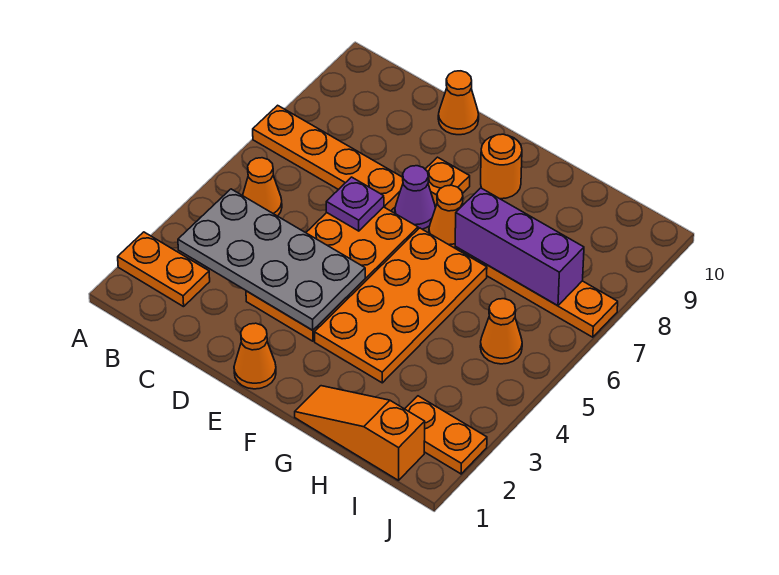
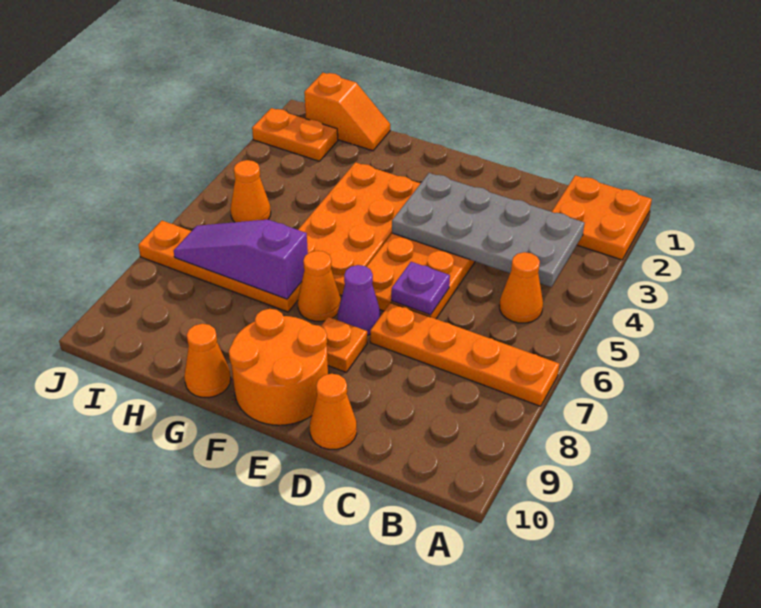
orange plate A2:B2 level 1 -> orange plate A1:B2 level 1
orange cone E1 level 1 -> orange cone G10 level 1
orange round brick F9 level 1 -> orange round brick E9:F10 level 1
orange slope G1:I1 level 1 top I -> orange slope H1:I1 level 1 top I
purple brick G7:I7 level 2 -> purple slope G7:I7 level 2 top G

